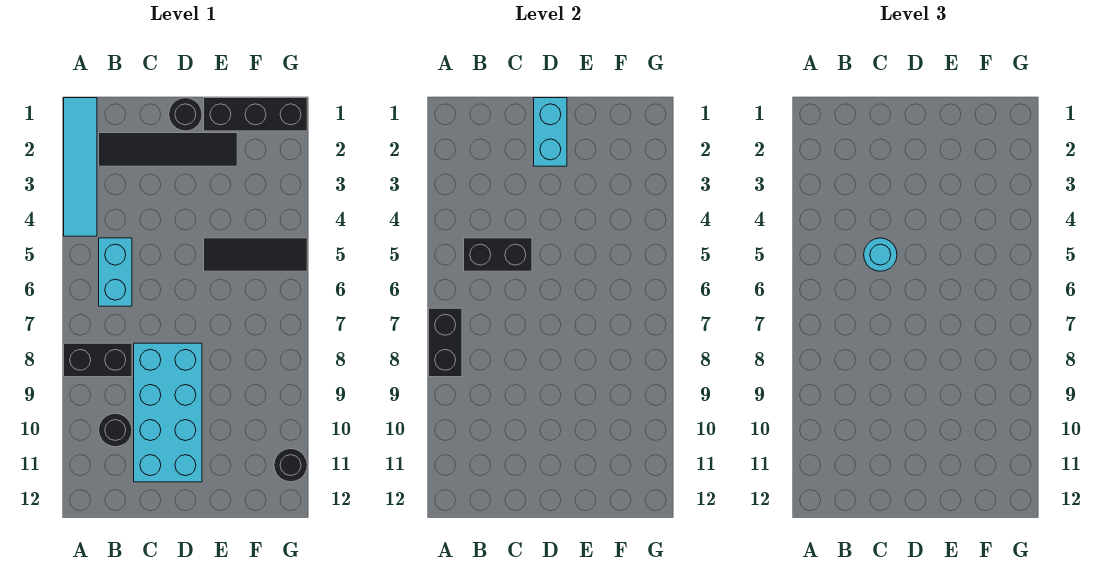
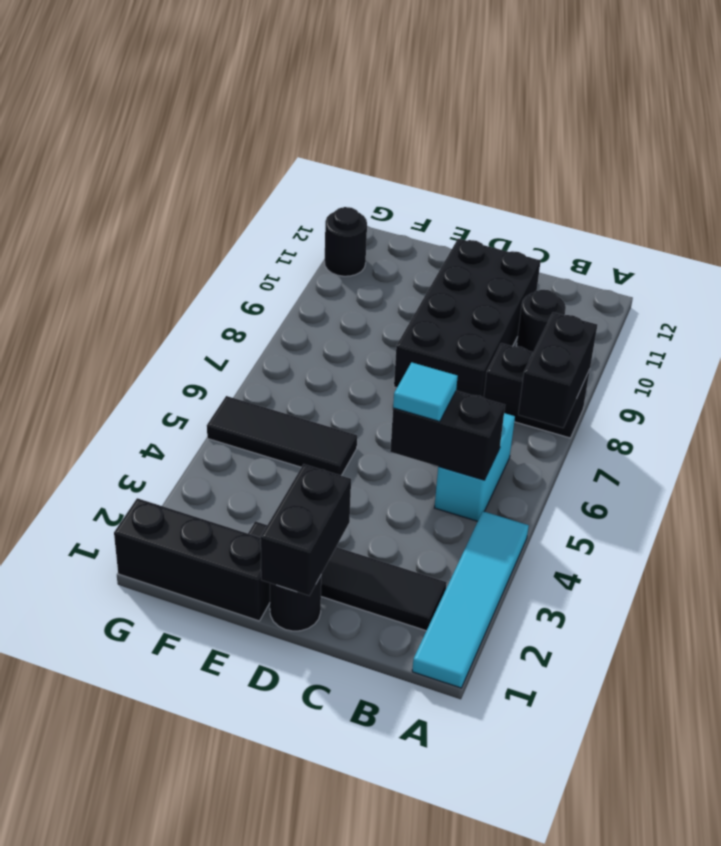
cyan round brick C5 level 3 -> cyan tile C5 level 3
cyan brick C8:D11 level 1 -> black brick C8:D11 level 1
cyan brick D1:D2 level 2 -> black brick D1:D2 level 2

